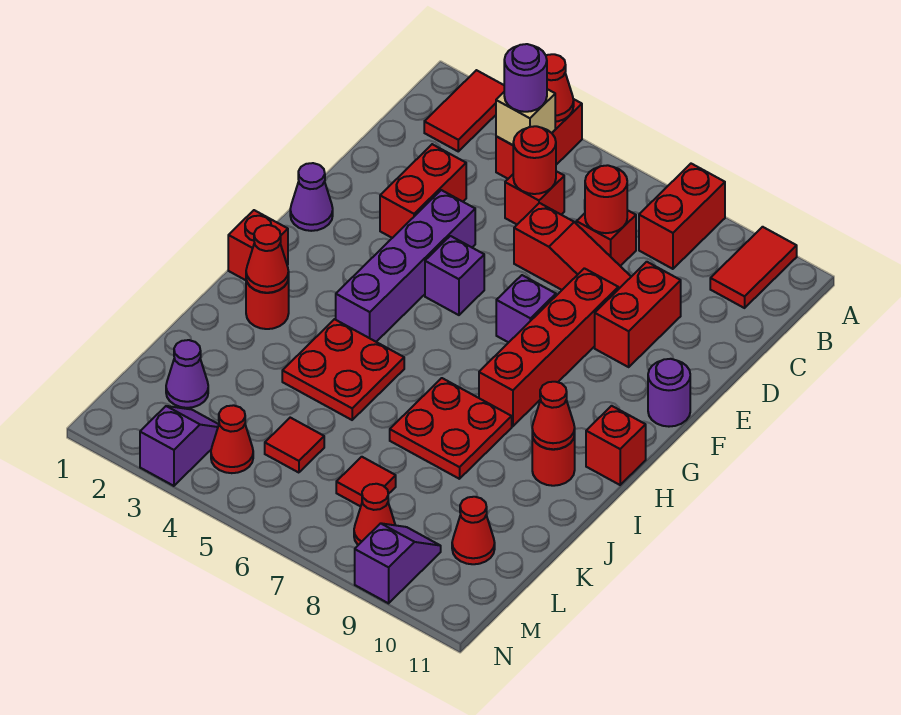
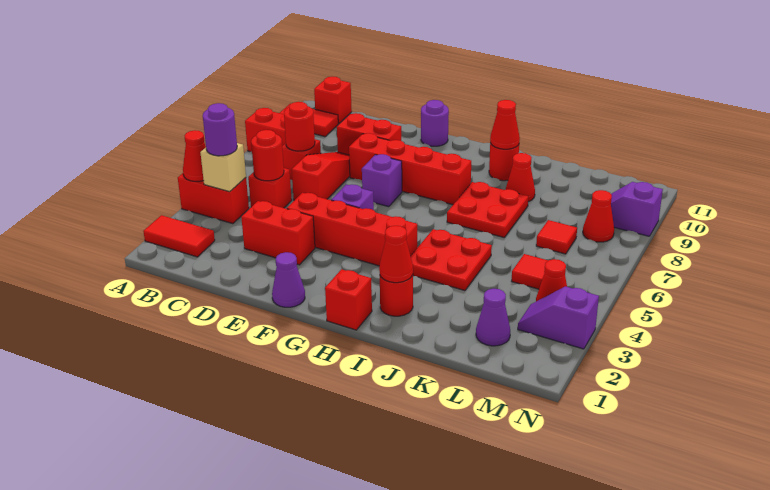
purple brick E4:H4 level 1 -> red brick E4:H4 level 1
red brick H11 level 1 -> red brick B11 level 1
red cone L10 level 1 -> red cone J9 level 1

